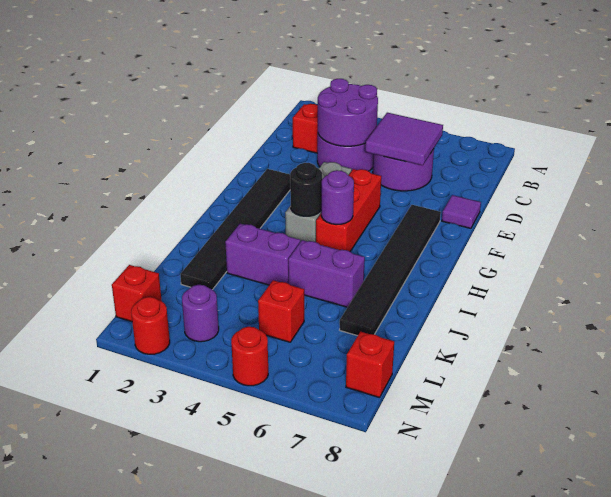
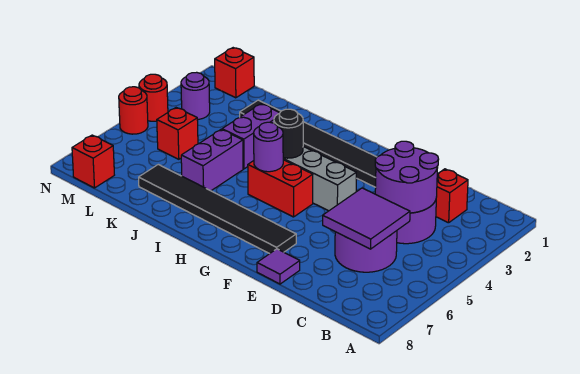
red brick F5:H5 level 1 -> red brick G5:H5 level 1
red round brick N2 level 1 -> red round brick N4 level 1

